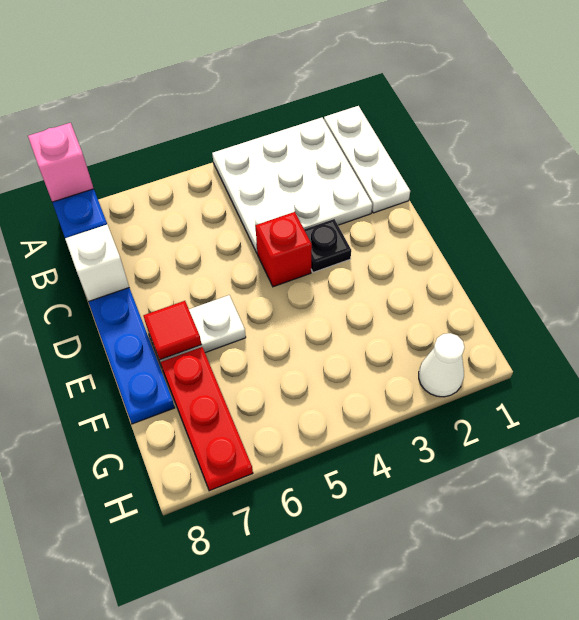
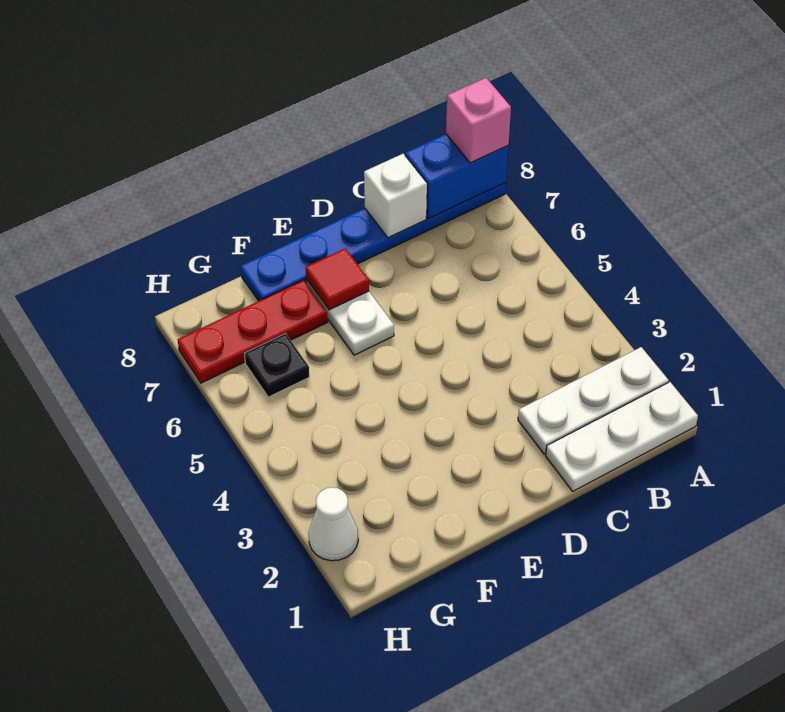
white plate A2:C4 level 1 -> white plate A2:C2 level 1
black plate D3 level 1 -> black plate G6 level 1
red brick D4 level 1 -> none

